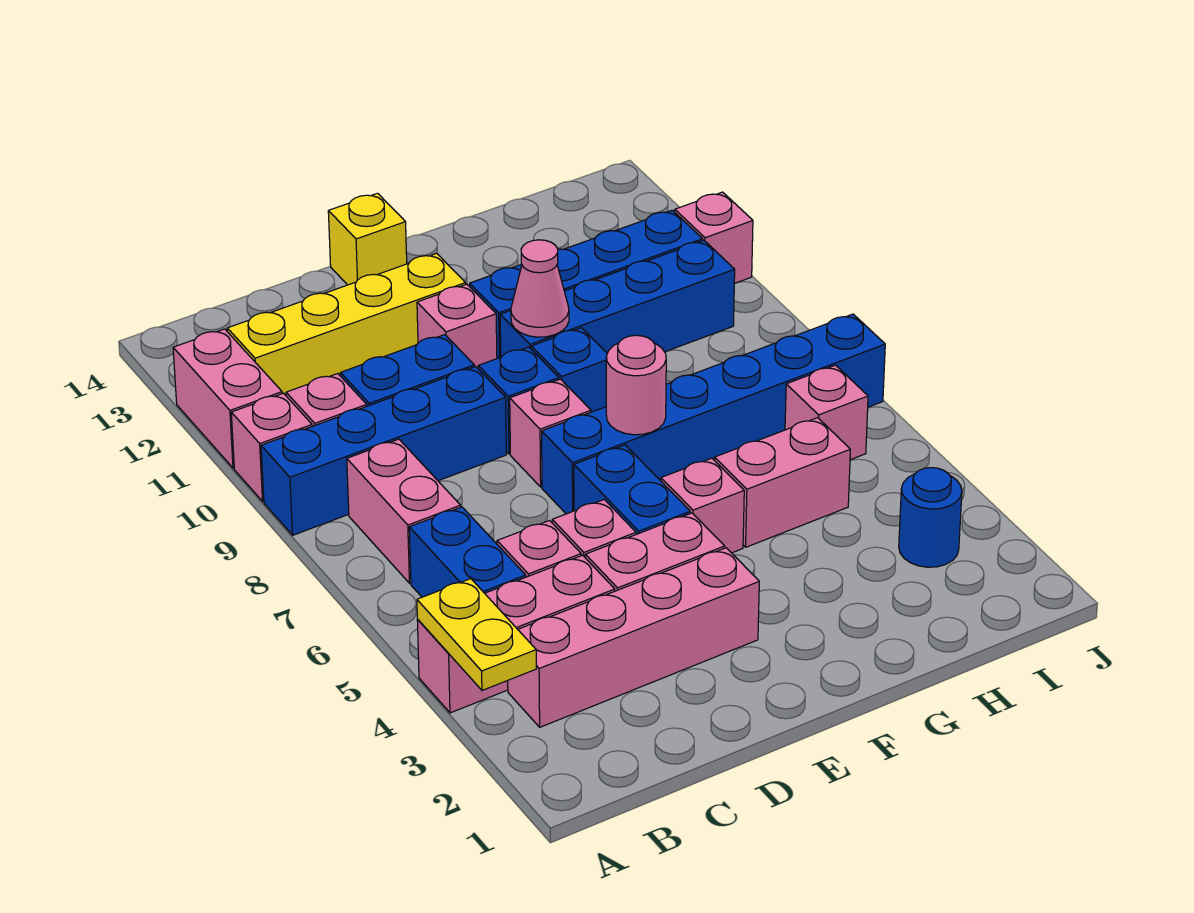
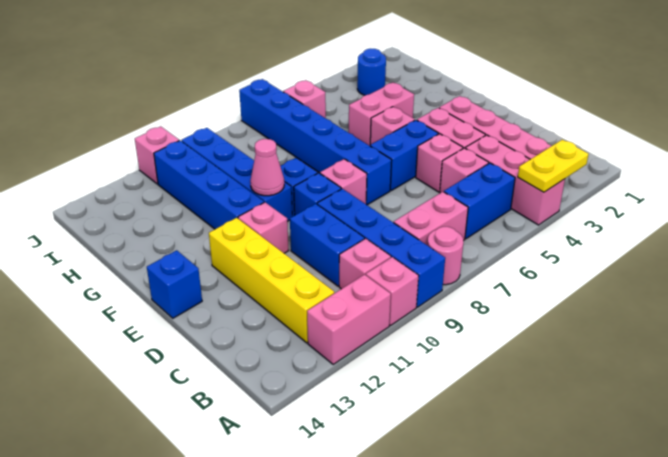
yellow brick E14 level 1 -> blue brick E14 level 1
pink round brick F7 level 2 -> pink round brick A8 level 1
pink brick G5:H5 level 1 -> pink brick G4:G5 level 1

